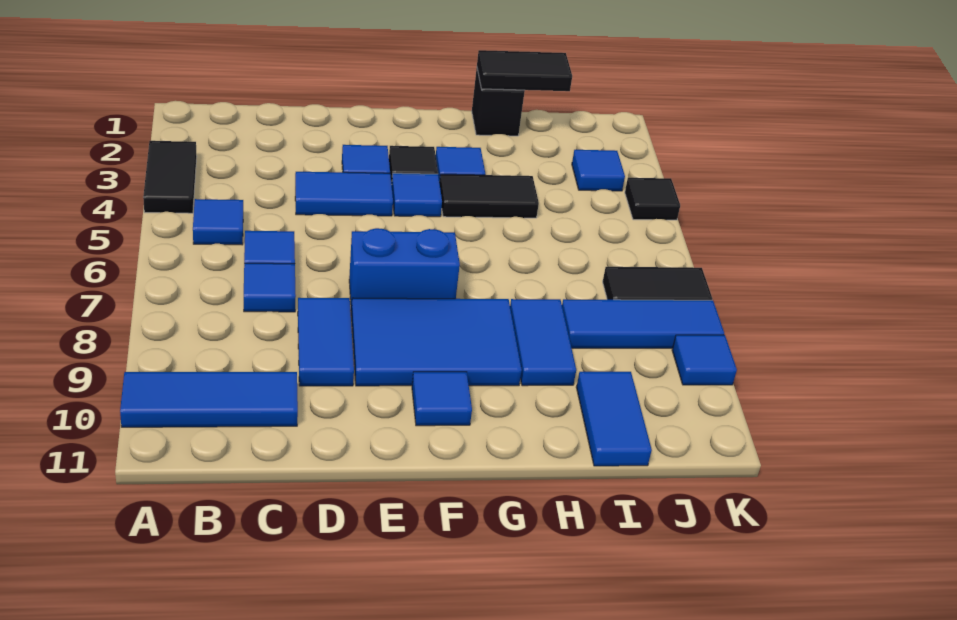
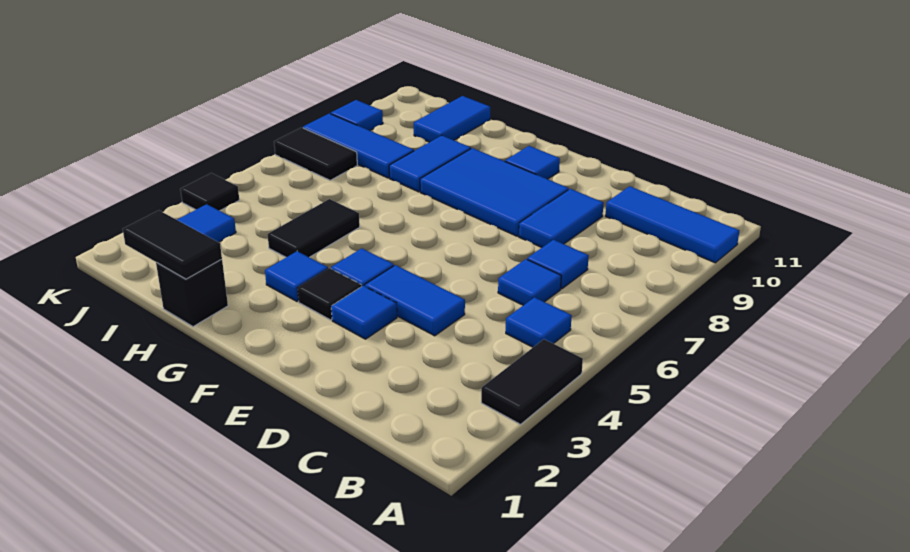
blue brick E7:F7 level 1 -> none
black tile G4:H4 level 1 -> black tile H4:H5 level 1

